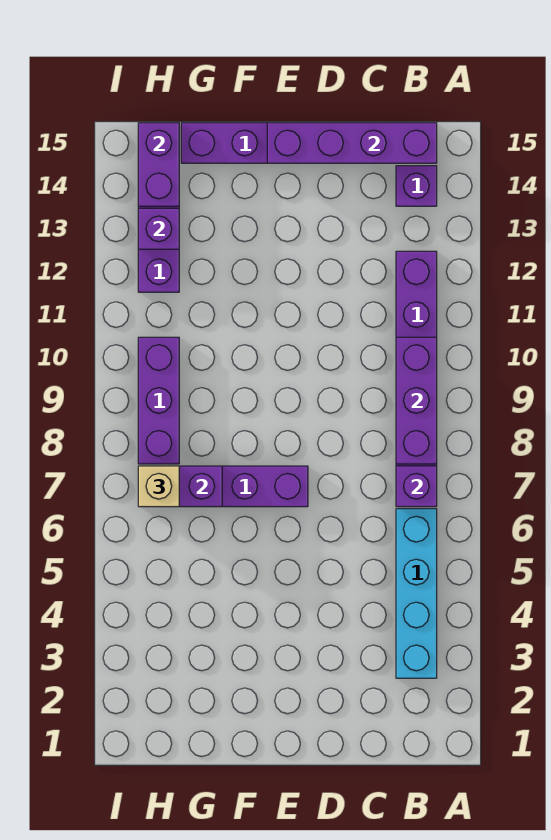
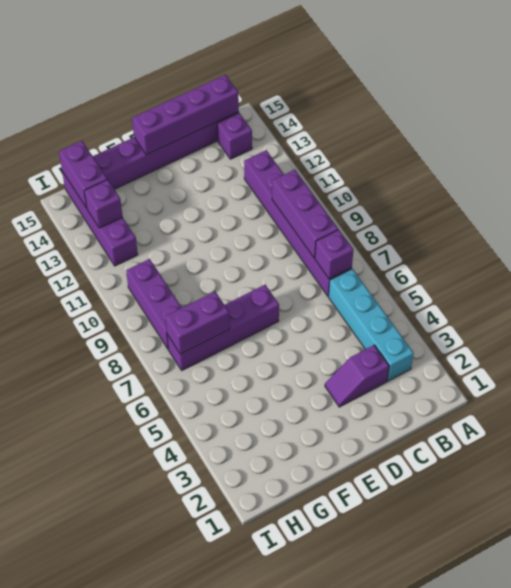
none -> purple slope C3:D3 level 1 top C
tan brick H7 level 3 -> none

